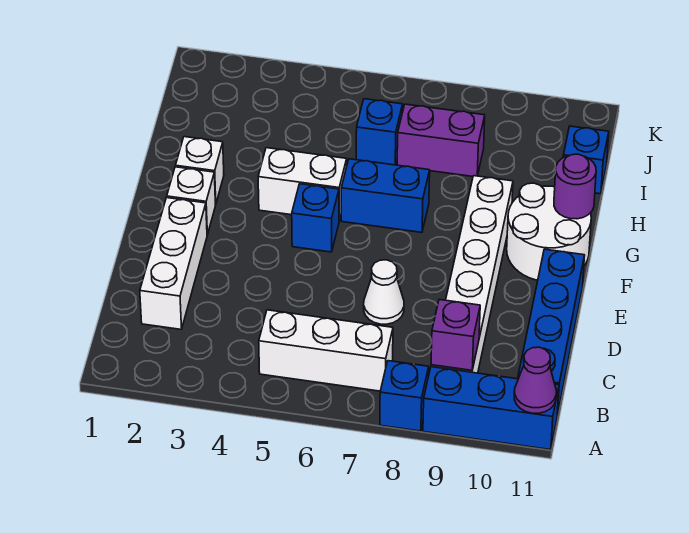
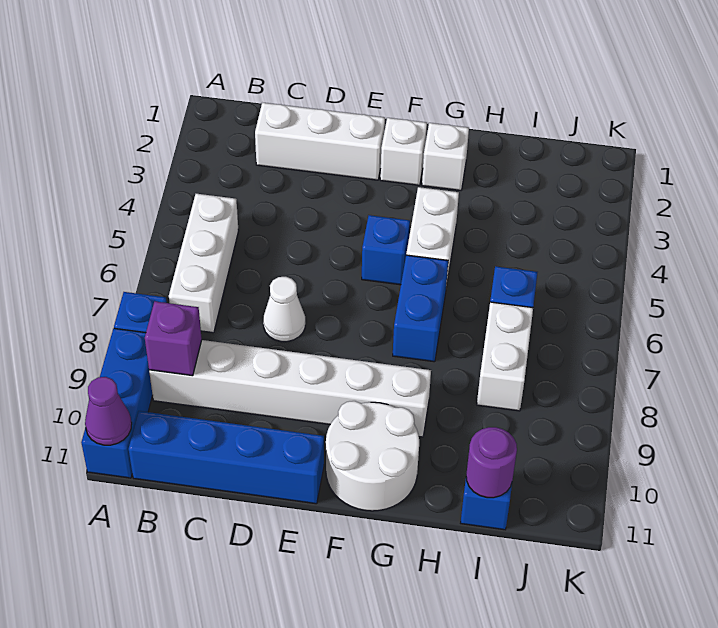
purple round brick G11 level 2 -> purple round brick I11 level 2
purple brick I7:I8 level 1 -> white brick I7:I8 level 1

